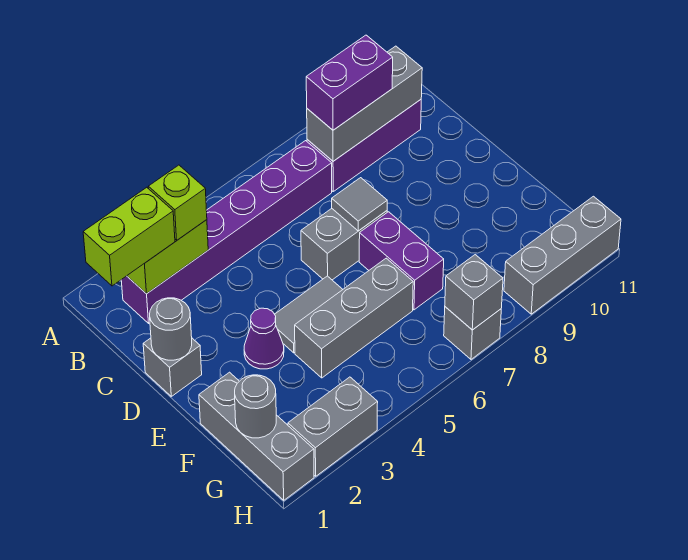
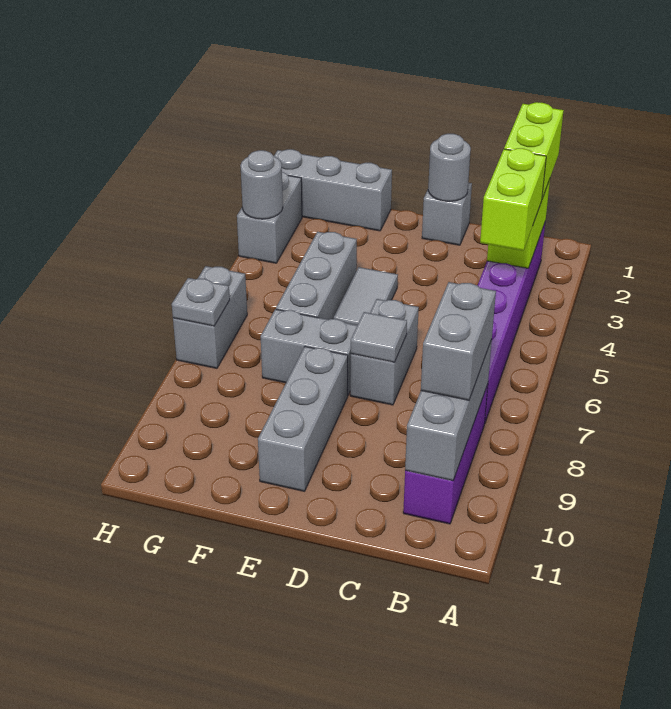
lime brick B3 level 3 -> lime brick B3:B4 level 3
purple brick B8:B9 level 3 -> grey brick B8:B9 level 3
purple cone E3 level 1 -> none
purple brick E7:F7 level 1 -> grey brick E7:F7 level 1
grey round brick G1 level 2 -> grey round brick H3 level 2
grey brick H7 level 1 -> grey brick H6:H7 level 1
grey brick H7 level 2 -> grey plate H7 level 2
grey brick H9:H11 level 1 -> grey brick E8:E10 level 1

